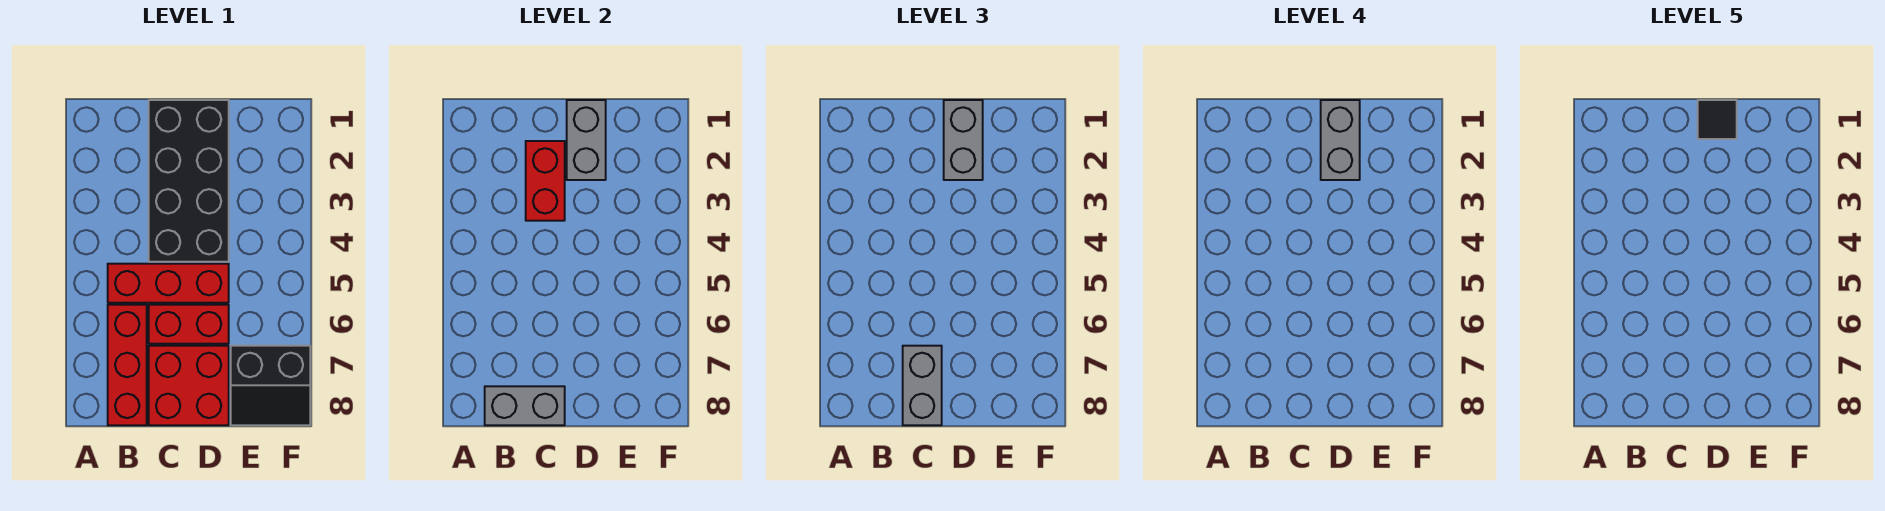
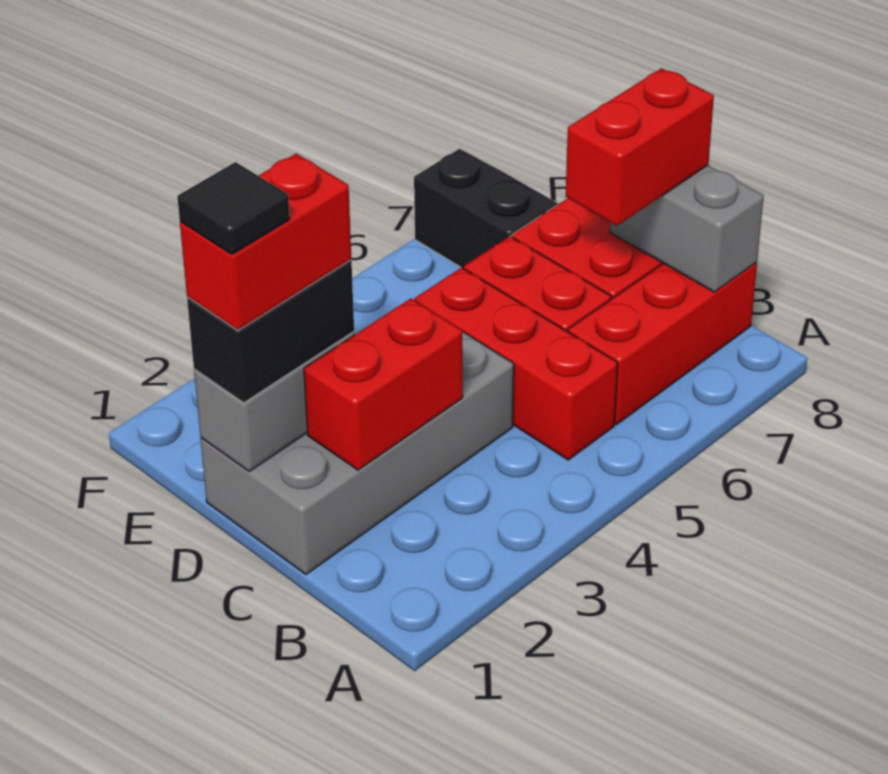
black brick C1:D4 level 1 -> grey brick C1:D4 level 1
grey brick C7:C8 level 3 -> red brick C7:C8 level 3
grey brick D1:D2 level 3 -> black brick D1:D2 level 3
grey brick D1:D2 level 4 -> red brick D1:D2 level 4

